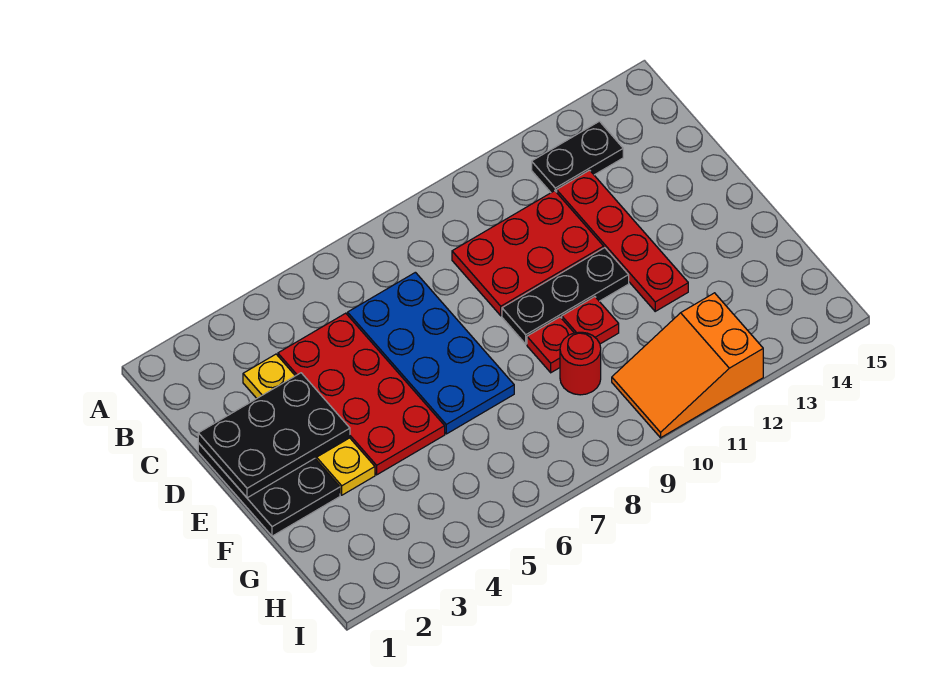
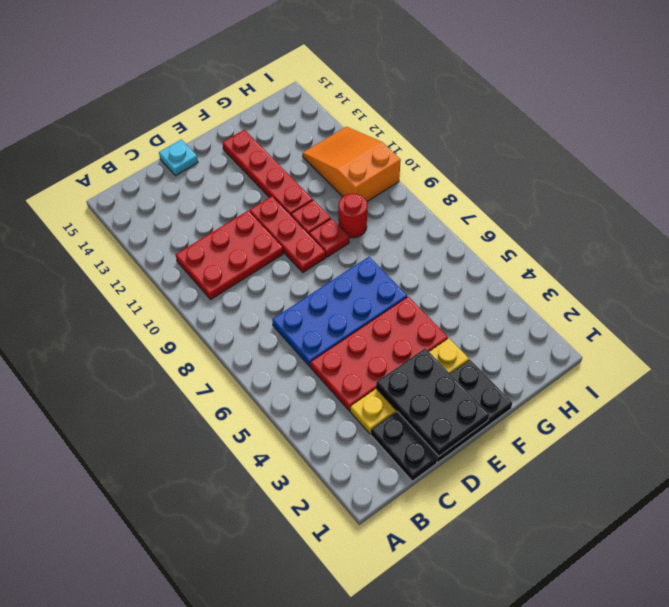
black plate B12:B13 level 1 -> black plate C1:C2 level 1
red plate C9:D11 level 1 -> red plate B10:D11 level 1
red plate C12:F12 level 1 -> red plate F11:F14 level 1
none -> cyan plate D15 level 1
black plate E9:E11 level 1 -> red plate E9:E11 level 1
orange slope H10:I12 level 1 top 12 -> orange slope H10:I12 level 1 top 10

